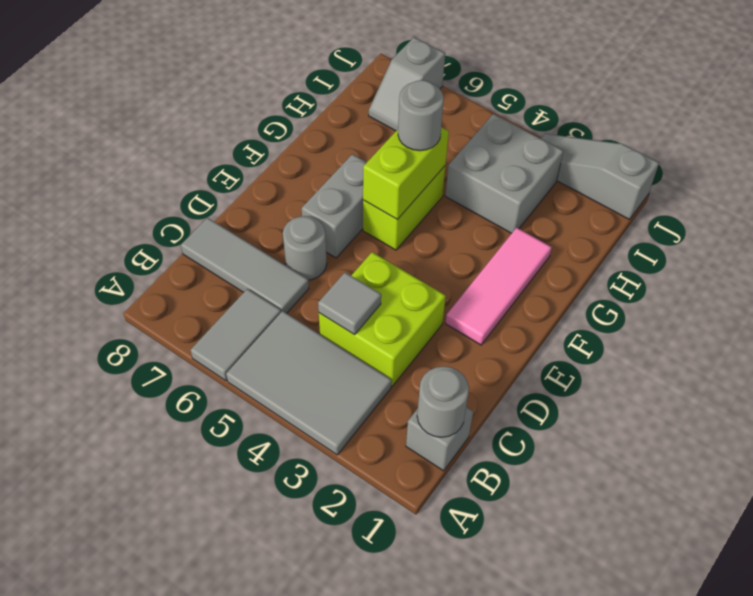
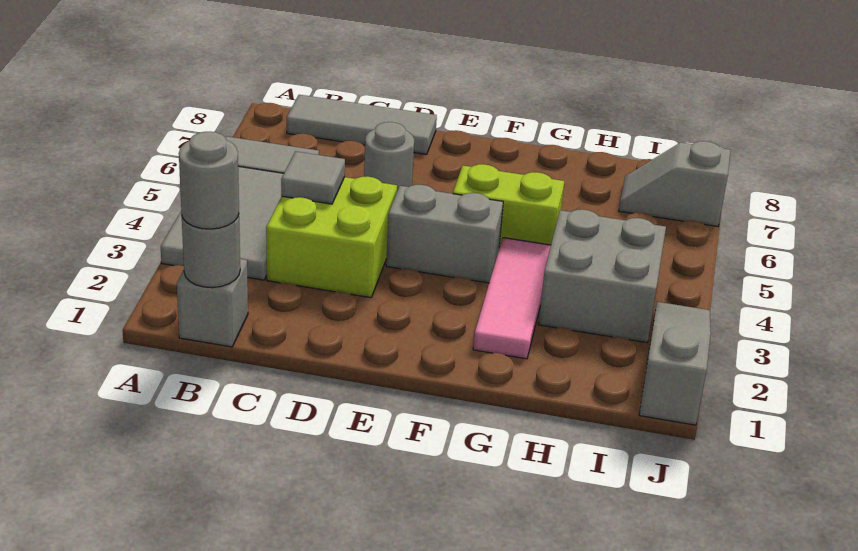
grey tile C6:C8 level 1 -> grey tile B8:D8 level 1
pink tile E2:G2 level 1 -> pink tile G2:G4 level 1
grey brick E6:F6 level 1 -> grey brick E4:F4 level 1
lime brick F5:G5 level 2 -> none
grey round brick G5 level 3 -> grey round brick B1 level 3

